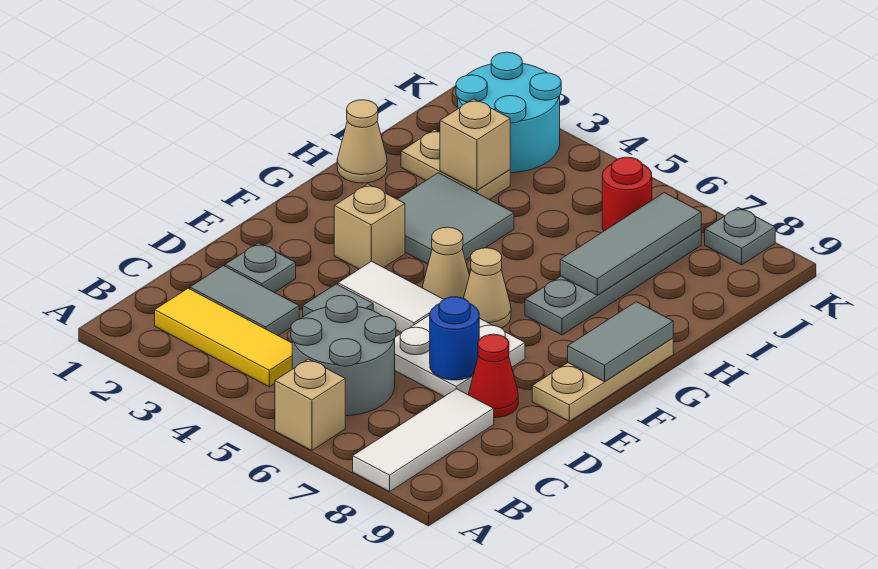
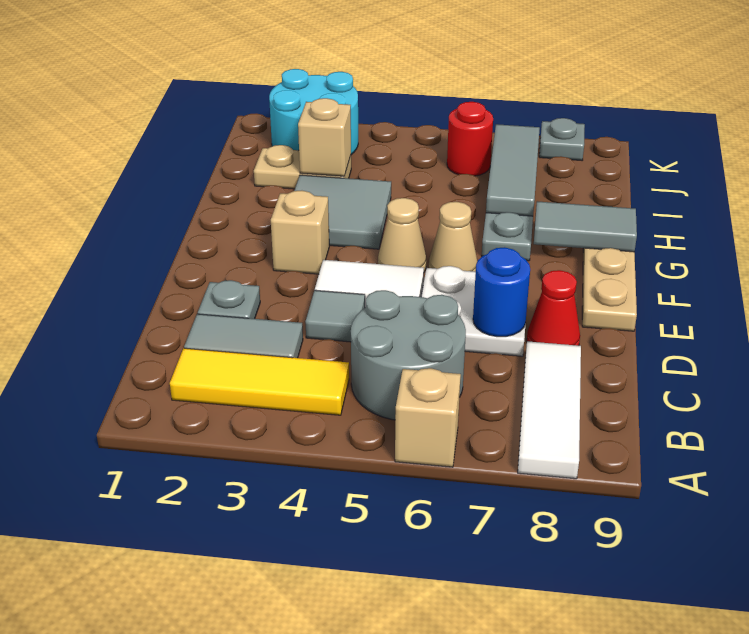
grey tile F9:G9 level 2 -> grey tile G8:G9 level 2
tan cone H1 level 1 -> none

